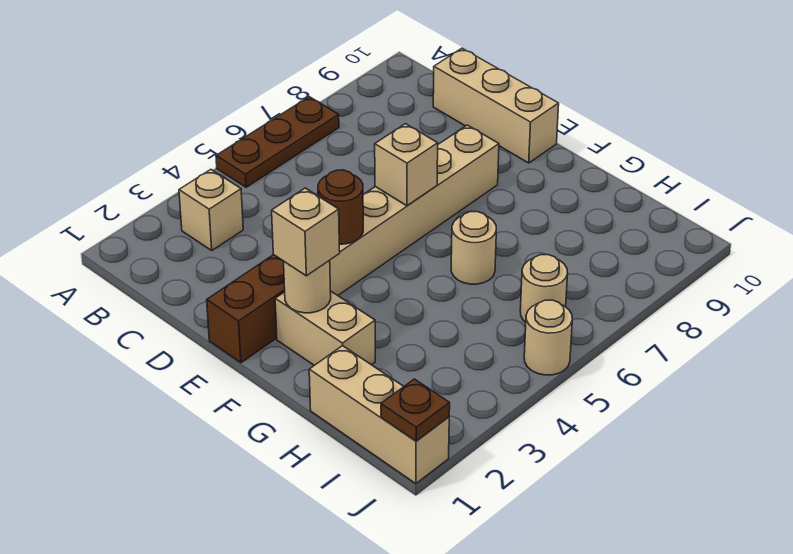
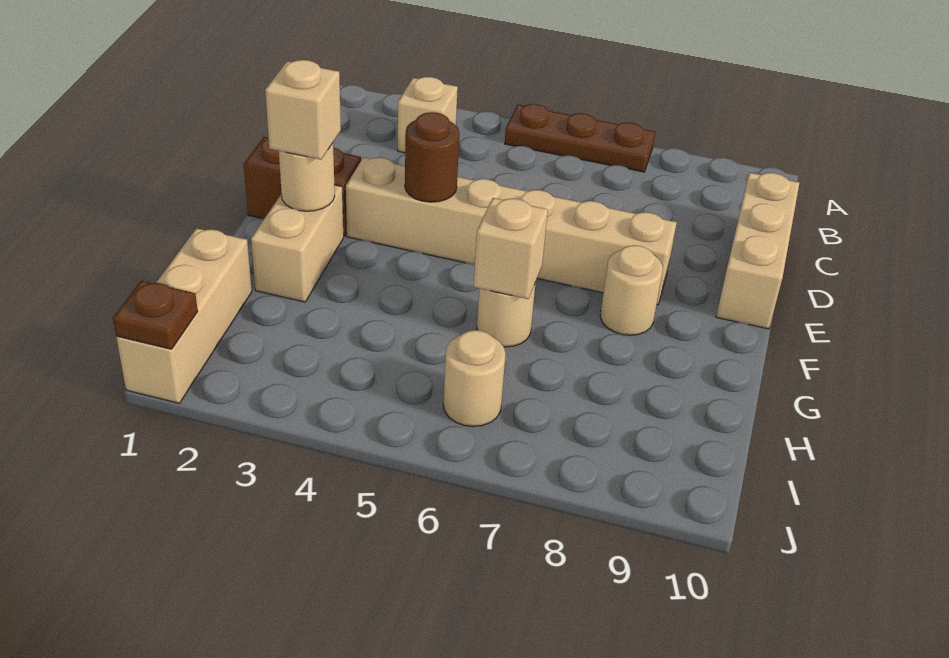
tan brick E6 level 2 -> tan brick G6 level 2
tan round brick J5 level 1 -> tan round brick F8 level 1

